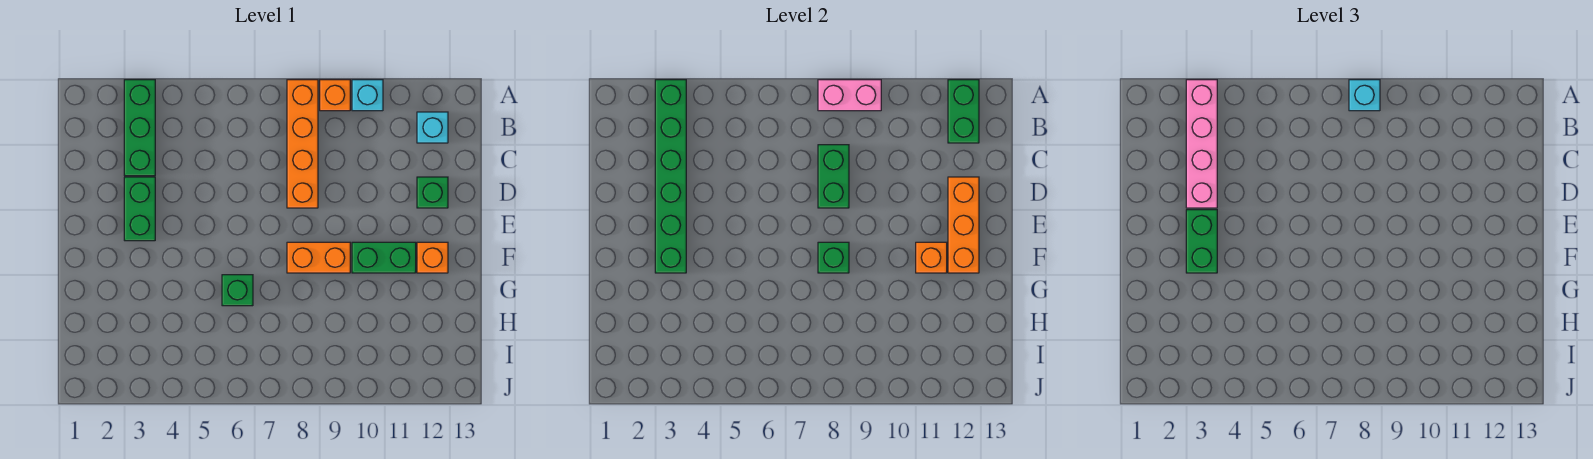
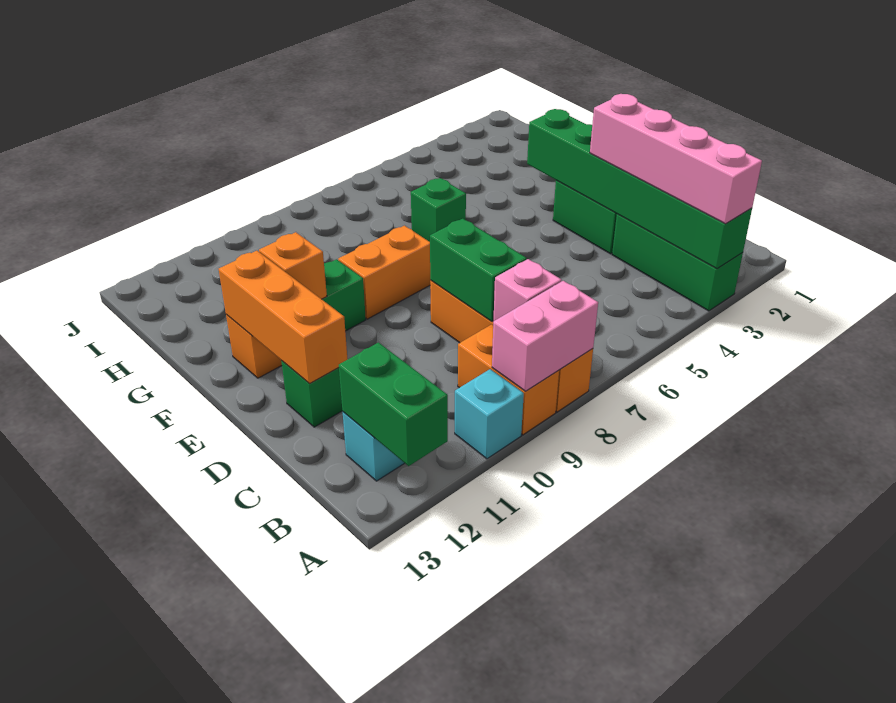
cyan brick A8 level 3 -> none
orange brick A9 level 1 -> orange brick A9:B9 level 1
none -> pink brick B8 level 2
green brick E3:F3 level 3 -> none
green brick F8 level 2 -> none

